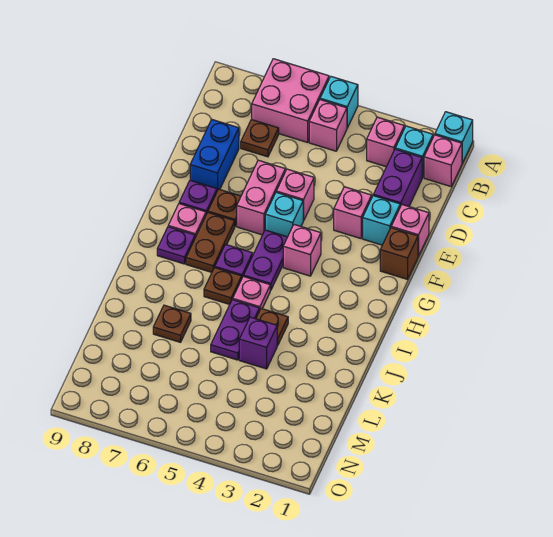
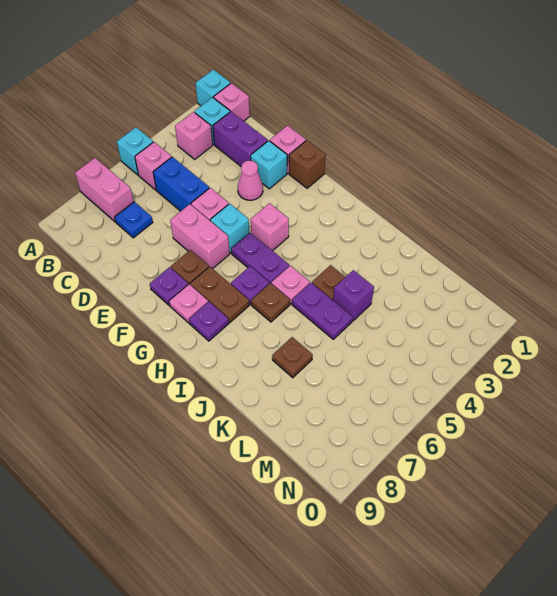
pink brick A6:B7 level 1 -> pink brick A7:B7 level 1
brown plate C7 level 1 -> blue plate C7 level 1
blue brick D8:E8 level 1 -> blue brick C5:D5 level 1
pink brick E3 level 1 -> pink cone E3 level 1

